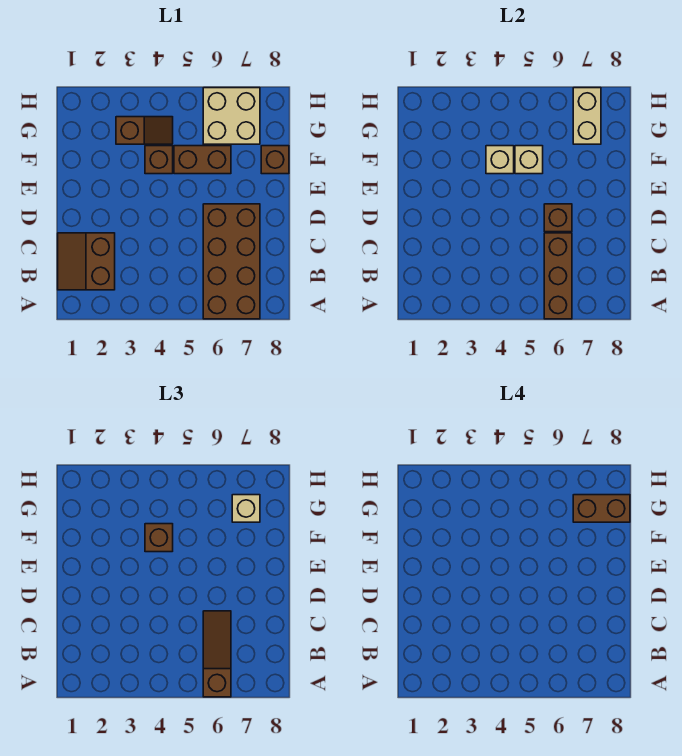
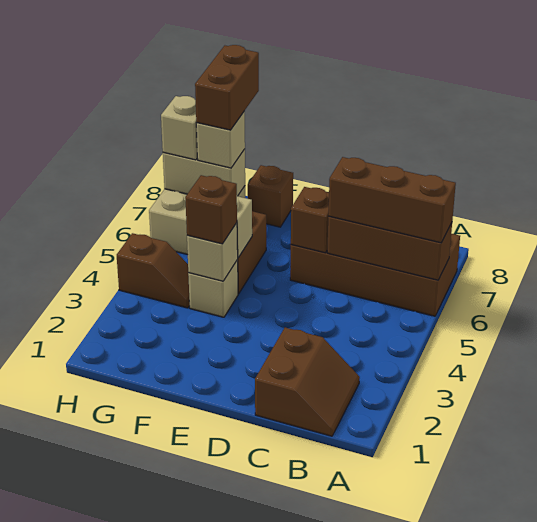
brown slope A6:C6 level 3 top A -> brown brick A6:C6 level 3
brown slope B1:C2 level 1 top 2 -> brown slope B1:C2 level 1 top C
brown brick F4 level 1 -> tan brick F4 level 1
brown slope G3:G4 level 1 top 3 -> brown slope G4:H4 level 1 top H
none -> tan brick H7 level 3

